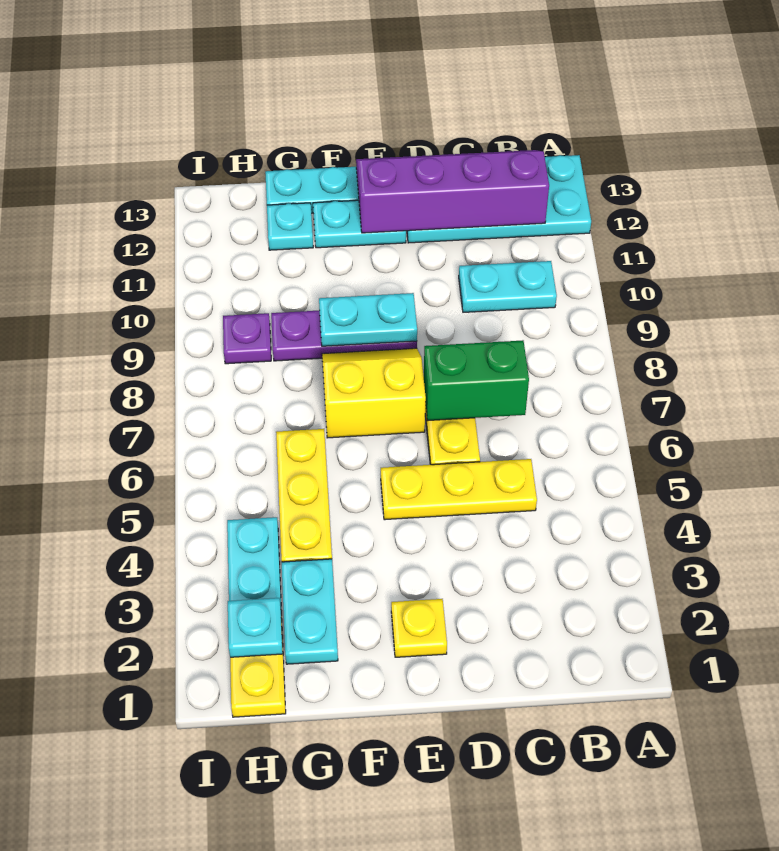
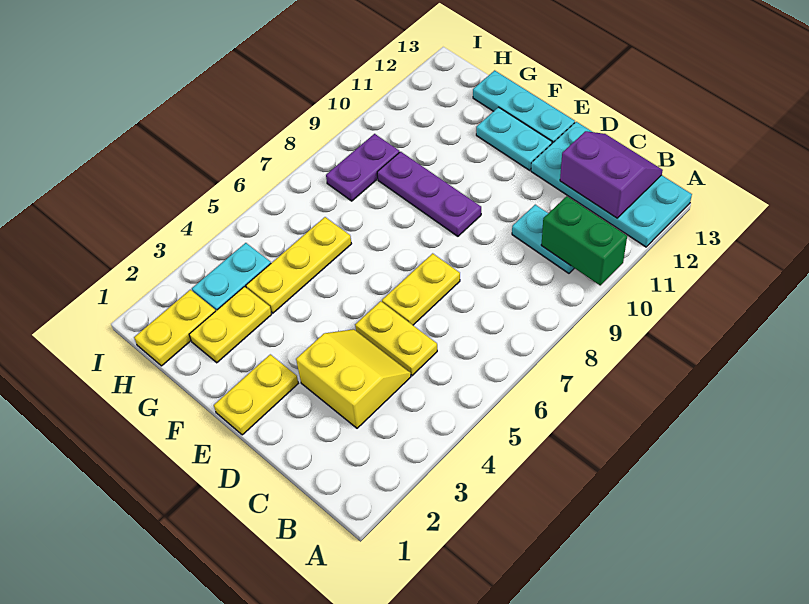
purple slope B12:E13 level 2 top 12 -> purple slope B12:C13 level 2 top 12
yellow plate C5:E5 level 1 -> yellow plate C5:D5 level 1
green brick C7:D7 level 2 -> green brick A10:B10 level 2
yellow plate E2 level 1 -> yellow plate E1:E2 level 1
yellow slope E7:F8 level 1 top 7 -> yellow slope C3:D4 level 1 top 3
cyan plate E9:F9 level 2 -> none
cyan plate G2:G3 level 1 -> yellow plate G2:G3 level 1
cyan plate G12 level 1 -> none
cyan plate H2 level 2 -> none
purple plate H9 level 1 -> purple plate H8:H9 level 1

